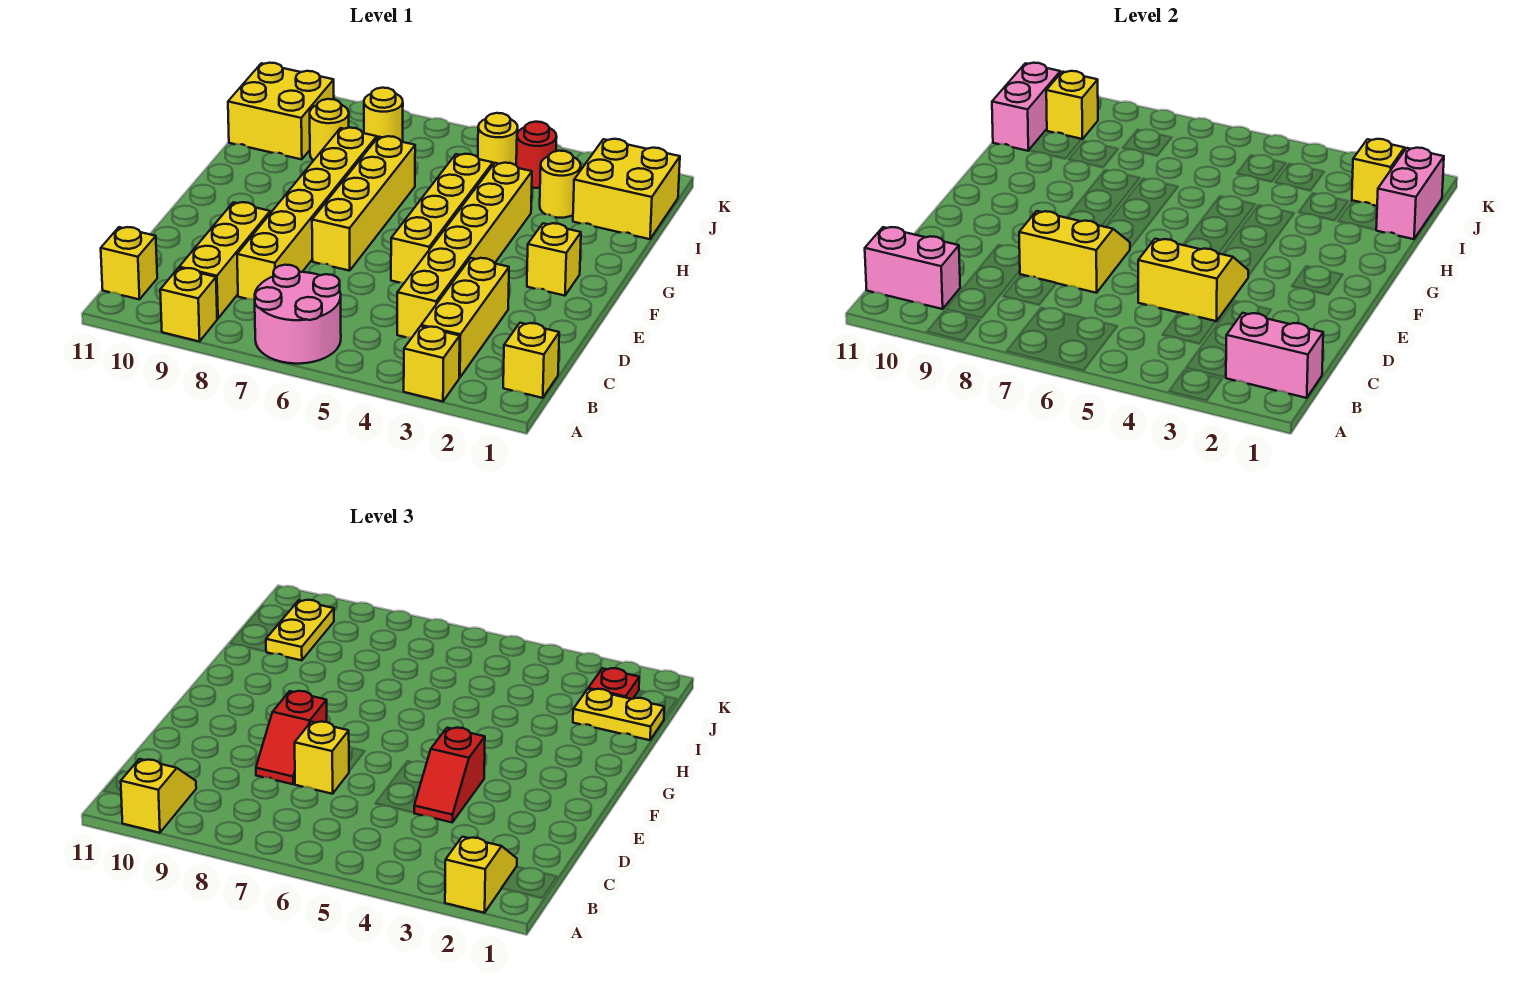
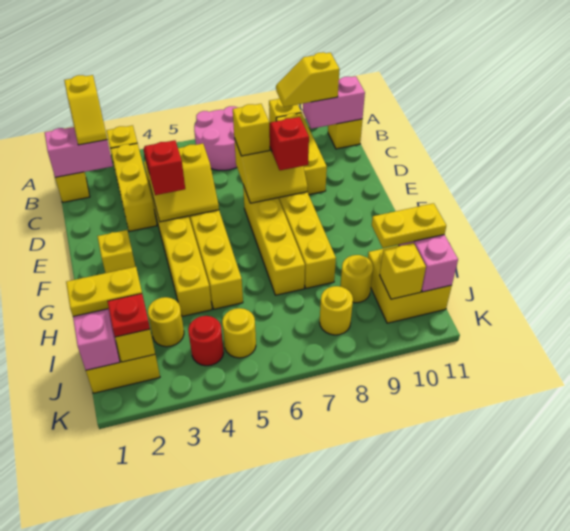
yellow slope A10:B10 level 3 top A -> yellow slope B9:B10 level 3 top 10
yellow plate I10:J10 level 3 -> yellow plate I10:I11 level 3

